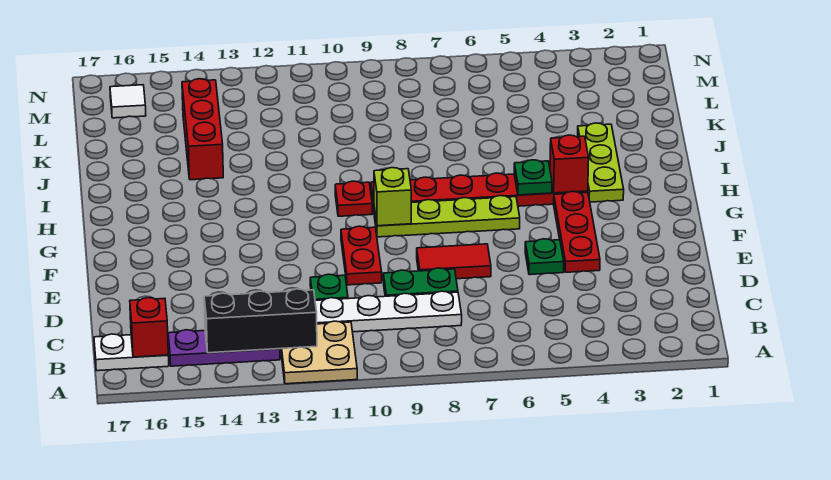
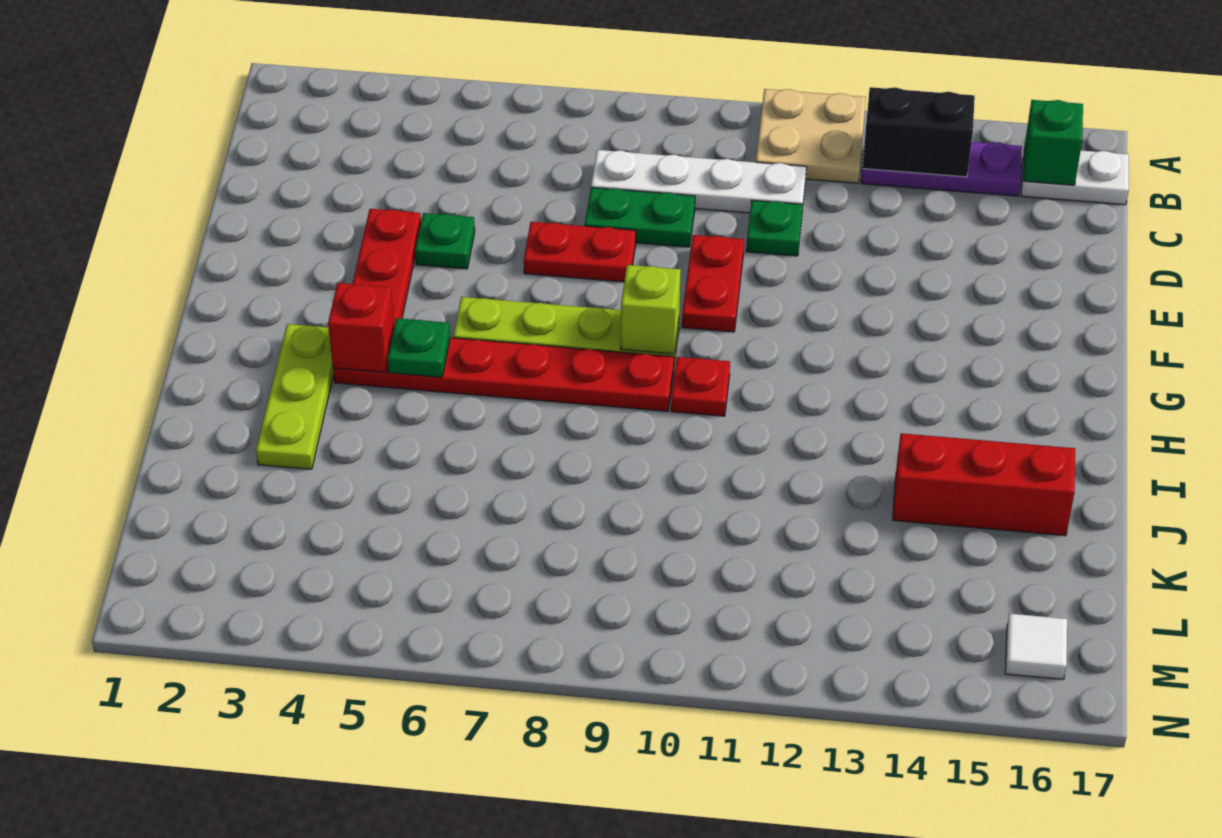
black brick B12:B14 level 2 -> black brick B13:B14 level 2
red brick B16 level 2 -> green brick B16 level 2
red tile E7:E8 level 1 -> red plate E7:E8 level 1
red brick J14:L14 level 1 -> red brick J14:J16 level 1

